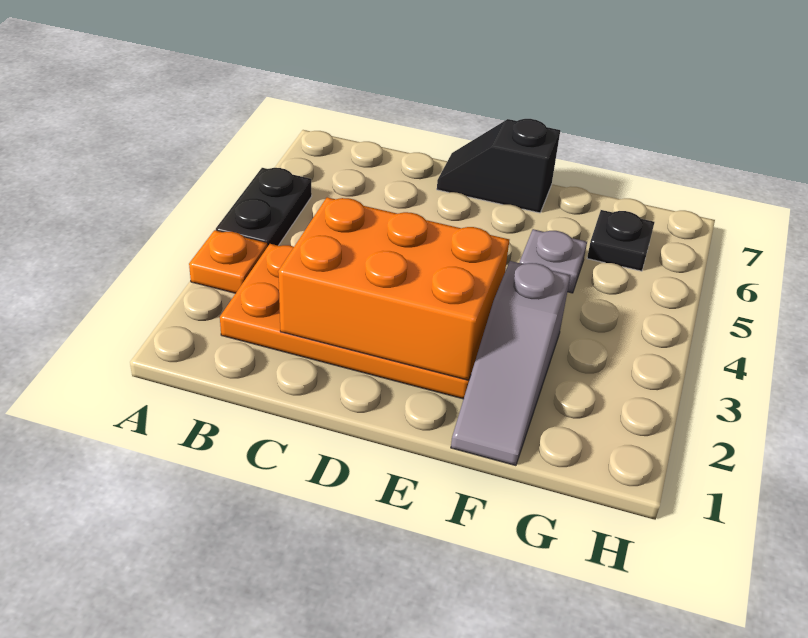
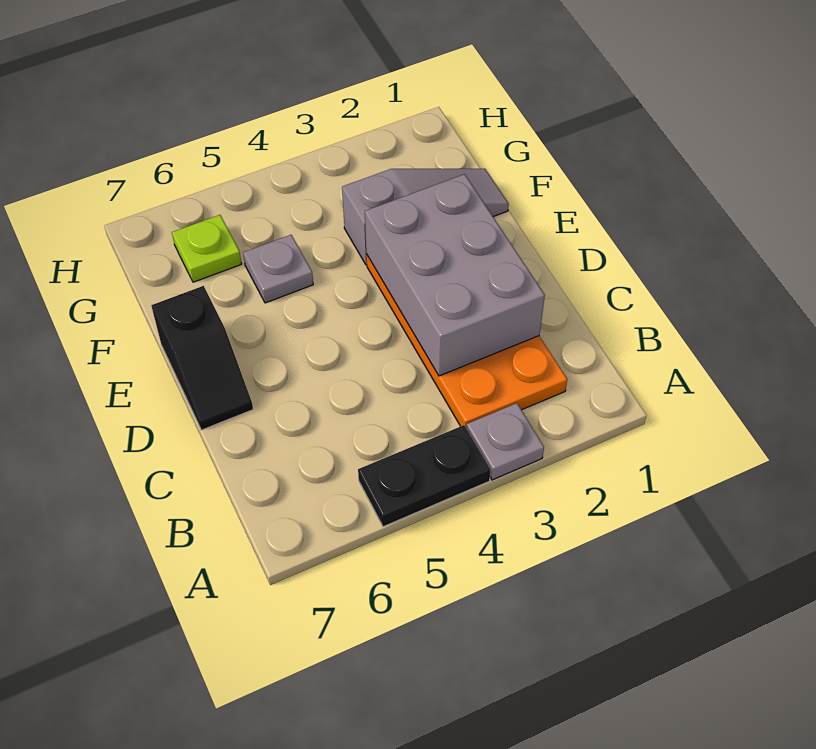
orange plate A3 level 1 -> grey plate A3 level 1
orange brick C2:E3 level 2 -> grey brick C2:E3 level 2
black plate G6 level 1 -> lime plate G6 level 1

